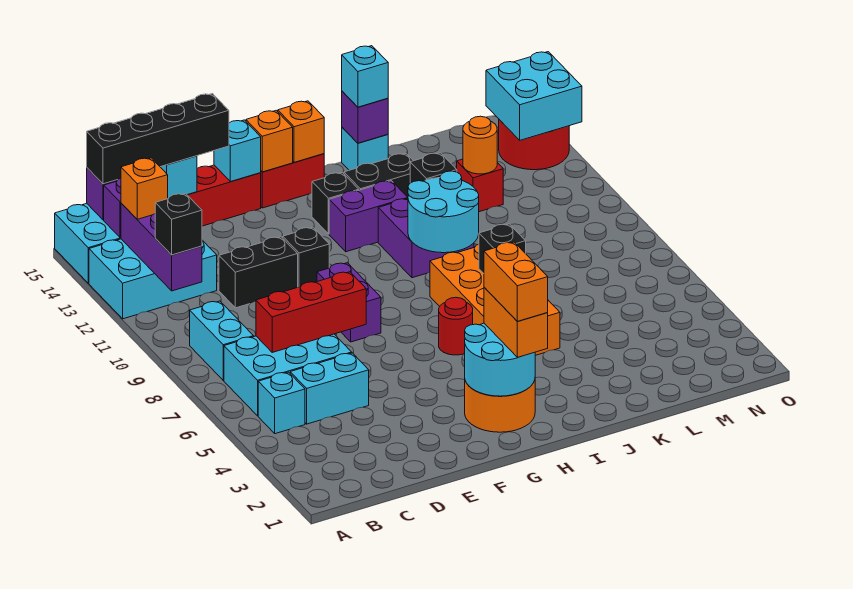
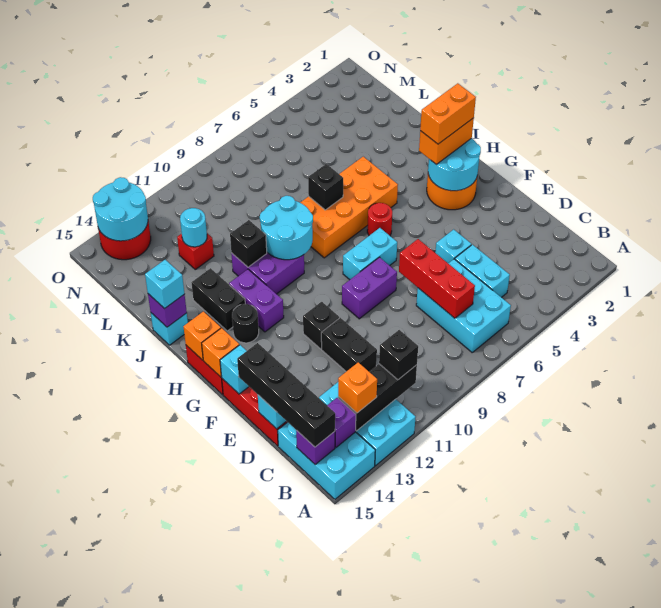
cyan brick B5 level 1 -> cyan brick E5 level 1
cyan brick B8:B9 level 1 -> cyan brick G7:G8 level 1
purple brick B11:B13 level 2 -> black brick B11:B13 level 2
black brick H13 level 1 -> black round brick H13 level 1
orange round brick L12 level 2 -> cyan round brick L12 level 2
cyan brick N13:O14 level 2 -> cyan round brick N13:O14 level 2

